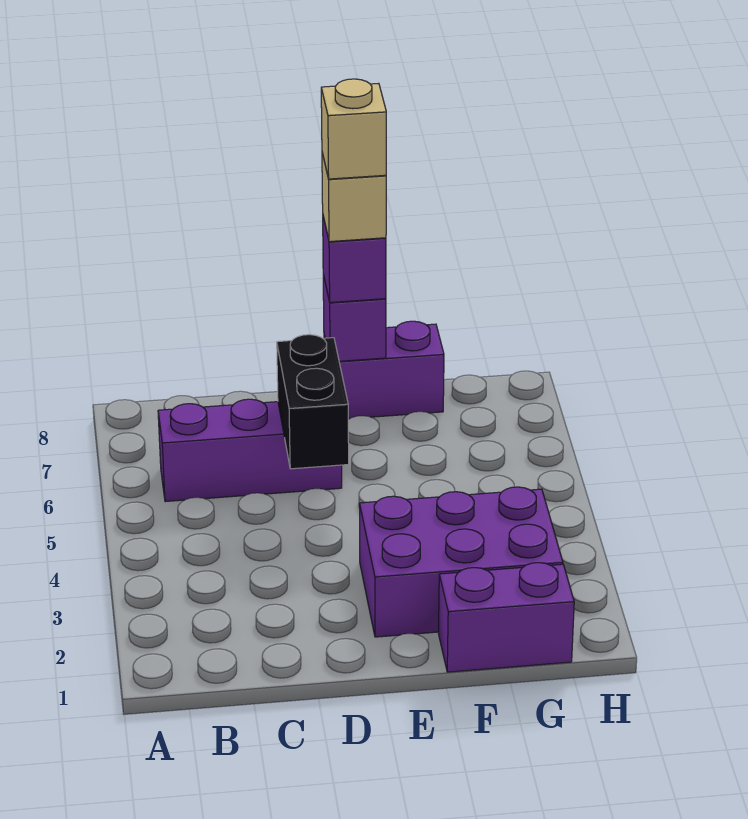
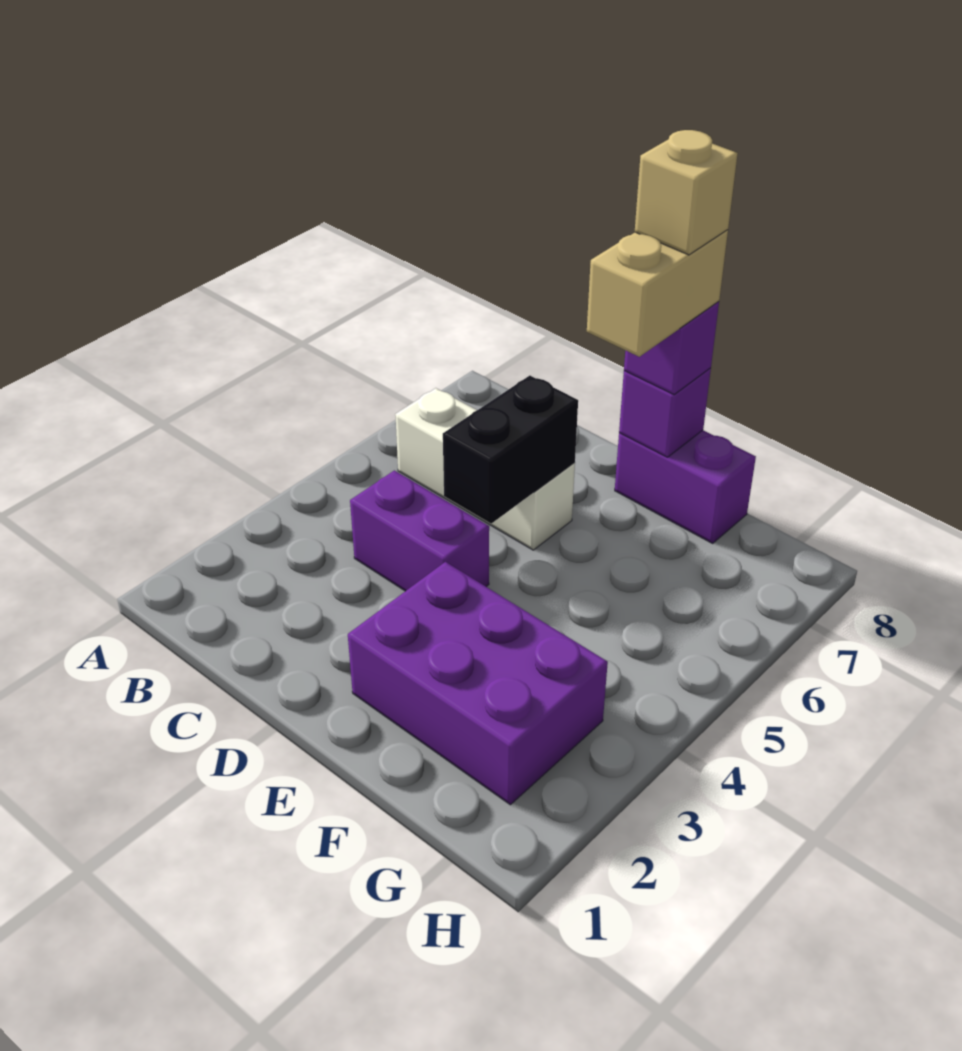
purple brick B6:D6 level 1 -> white brick B6:D6 level 1
tan brick E8 level 4 -> tan brick E7:E8 level 4
purple brick F1:G1 level 1 -> purple brick C4:D4 level 1

